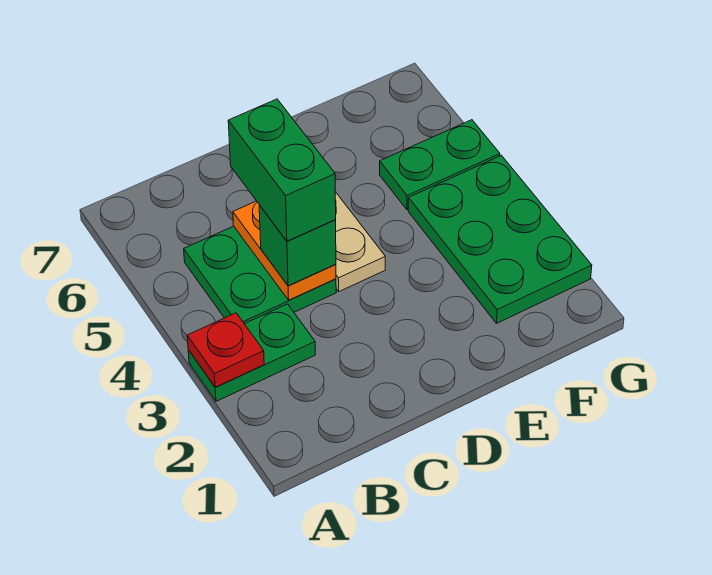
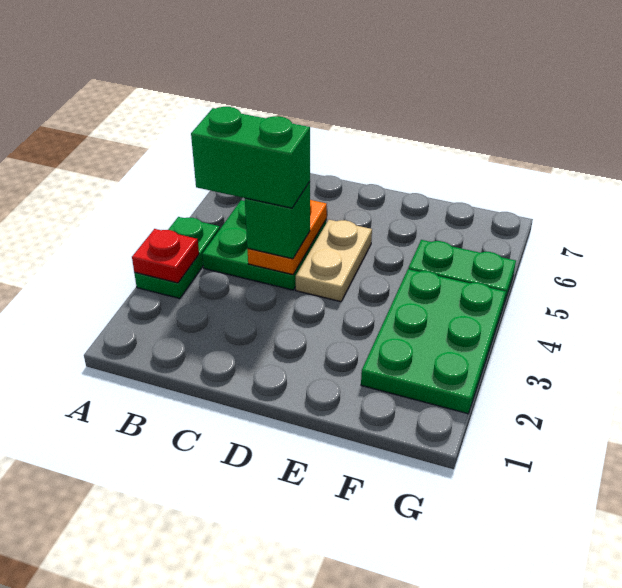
green plate A3:B3 level 1 -> green plate A3:A4 level 1
green brick C4:C5 level 4 -> green brick B4:C4 level 4

